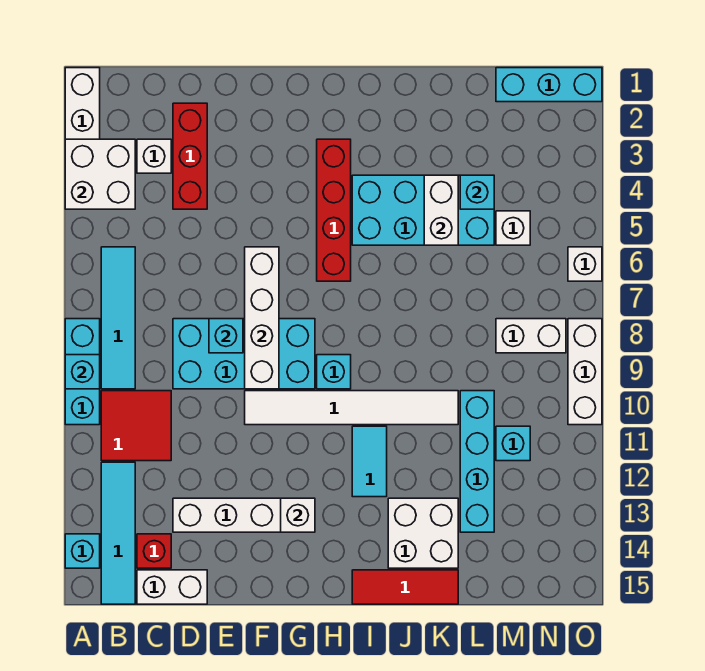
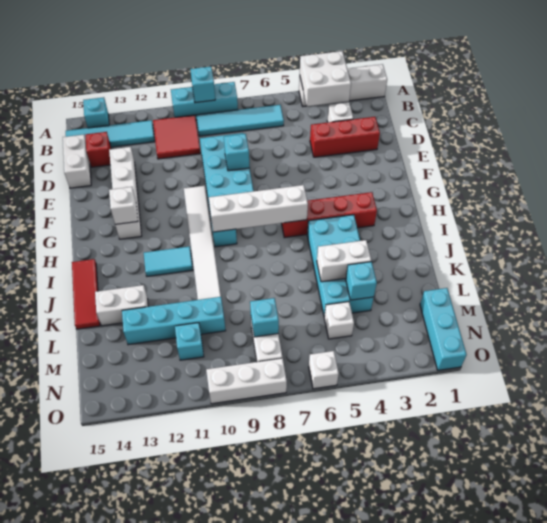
white brick F6:F9 level 2 -> white brick H6:H9 level 2
white brick J13:K14 level 1 -> white brick K13:K14 level 1
none -> cyan brick M8 level 2

